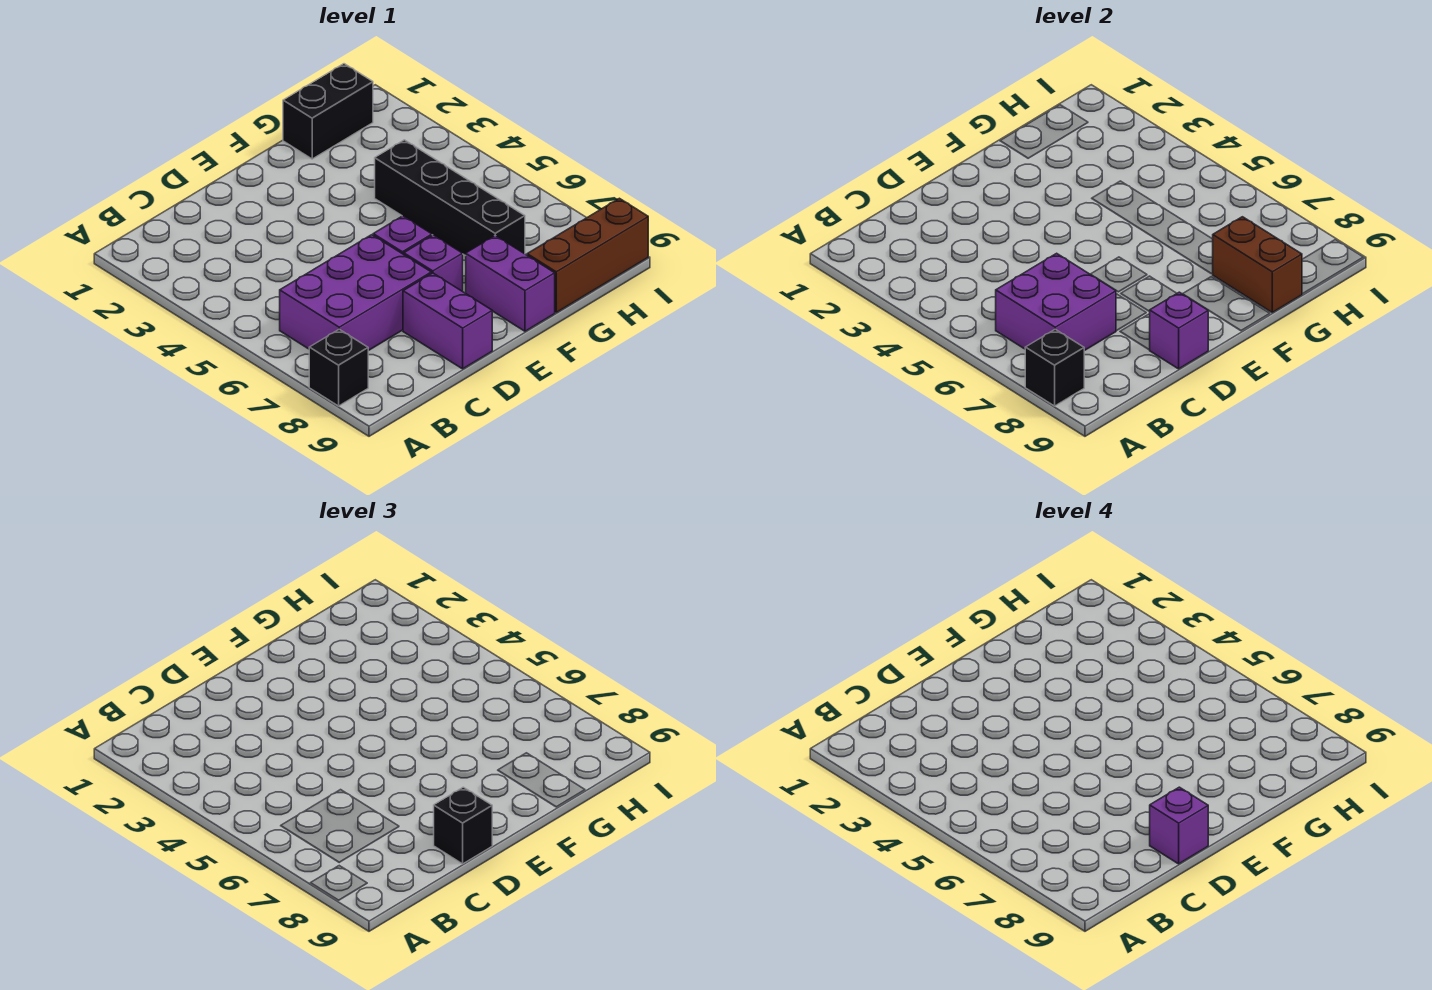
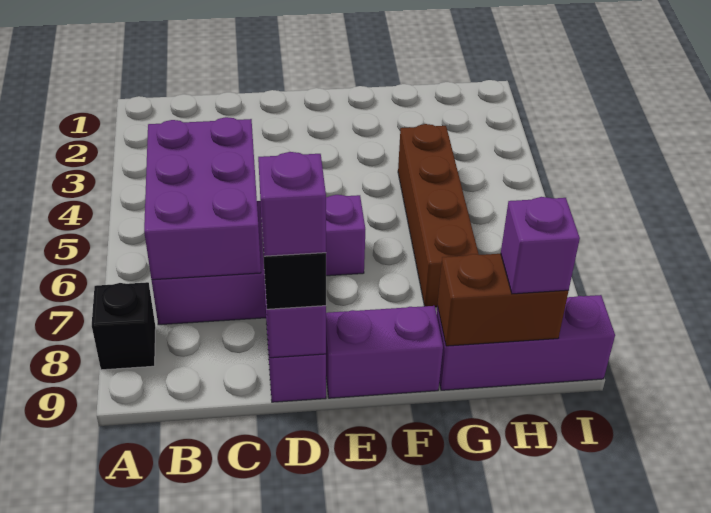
black brick A8 level 2 -> none
purple brick B6:C7 level 2 -> purple brick B5:C7 level 2
purple brick E7 level 1 -> purple brick H9 level 3
purple brick F8:F9 level 1 -> purple brick E9:F9 level 1
black brick G1:H1 level 1 -> none
black brick G4:G7 level 1 -> brown brick G4:G7 level 1
brown brick G8:G9 level 2 -> brown brick G9:H9 level 2
brown brick G9:I9 level 1 -> purple brick G9:I9 level 1

